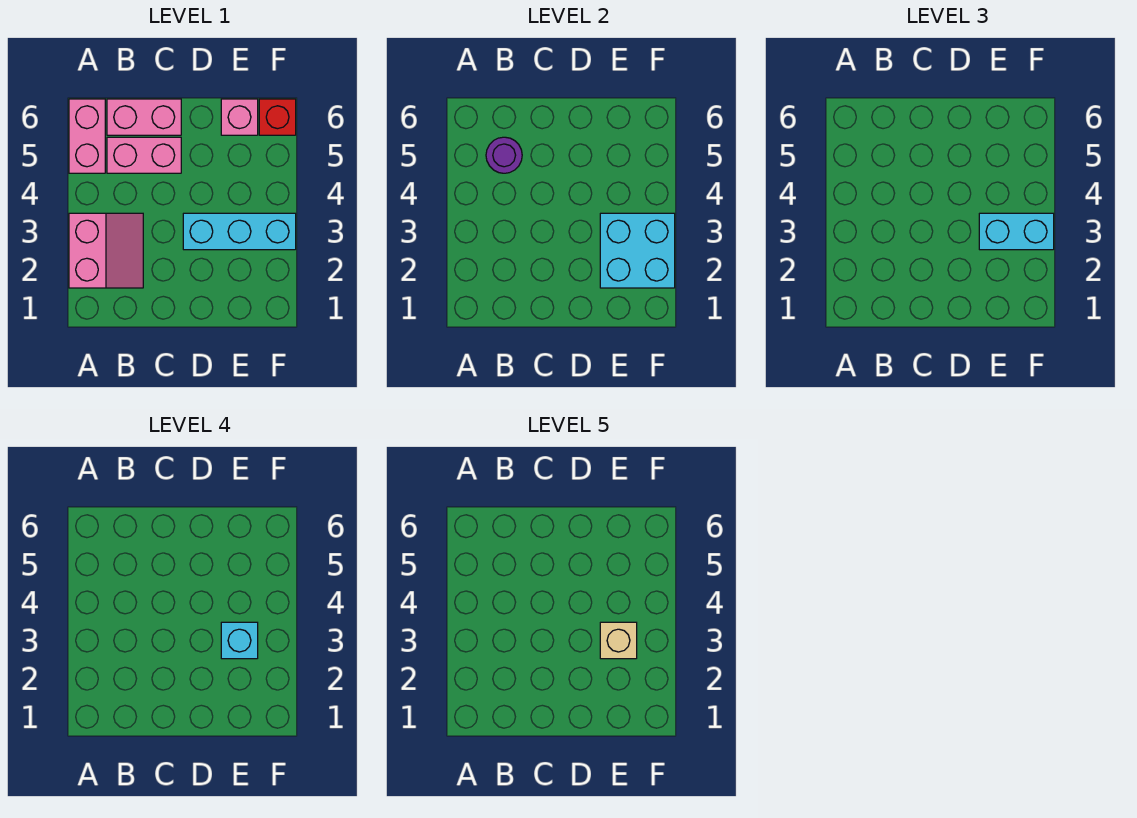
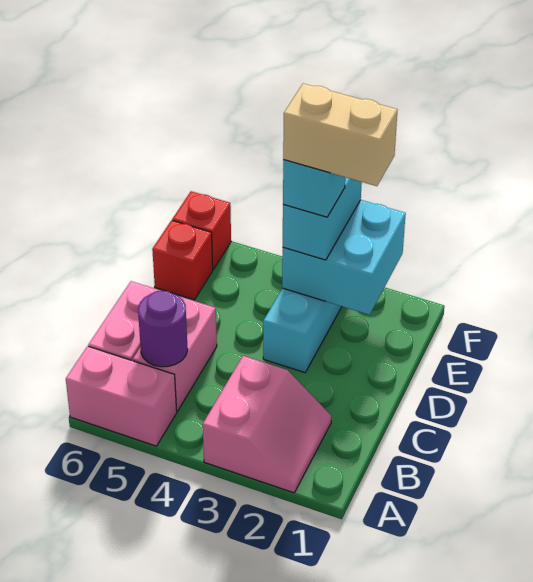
pink slope A2:B3 level 1 top A -> pink slope A2:B3 level 1 top 3
tan brick E3 level 5 -> tan brick E2:E3 level 5
pink brick E6 level 1 -> red brick E6 level 1

